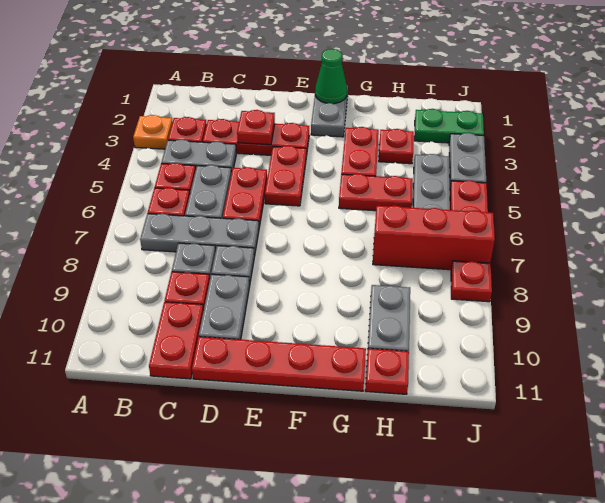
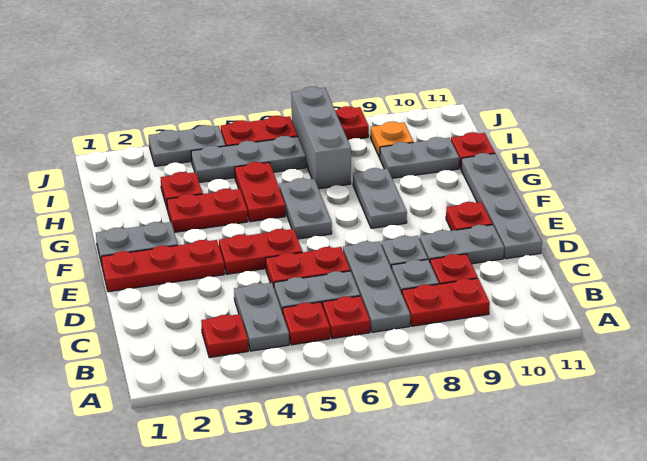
orange plate A3 level 1 -> orange plate I9 level 1
red plate C3:E3 level 1 -> red plate E1:E3 level 1
red plate C10:C11 level 1 -> red plate B8:B9 level 1
red plate D3 level 2 -> red plate E10 level 1
red plate D11:G11 level 1 -> grey plate D11:G11 level 1
green cone F1 level 2 -> none
none -> grey plate F6:G6 level 1
none -> grey plate F8:G8 level 1
red brick H7:J7 level 1 -> grey brick H7:J7 level 1
green plate I2:J2 level 1 -> none

